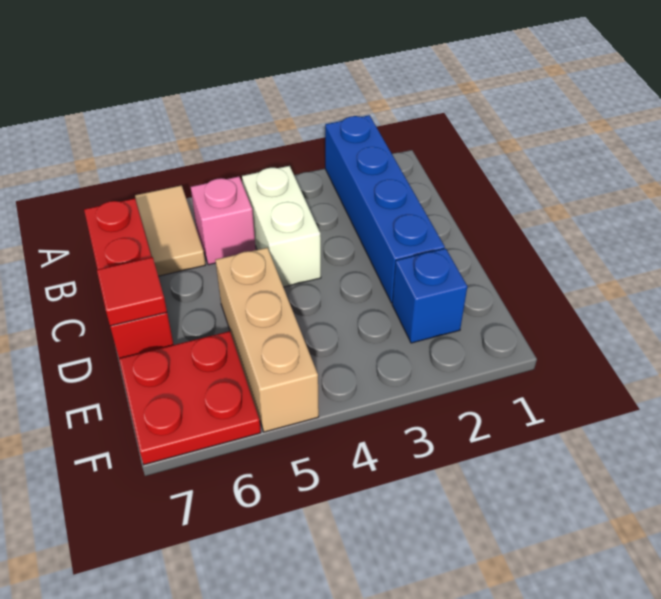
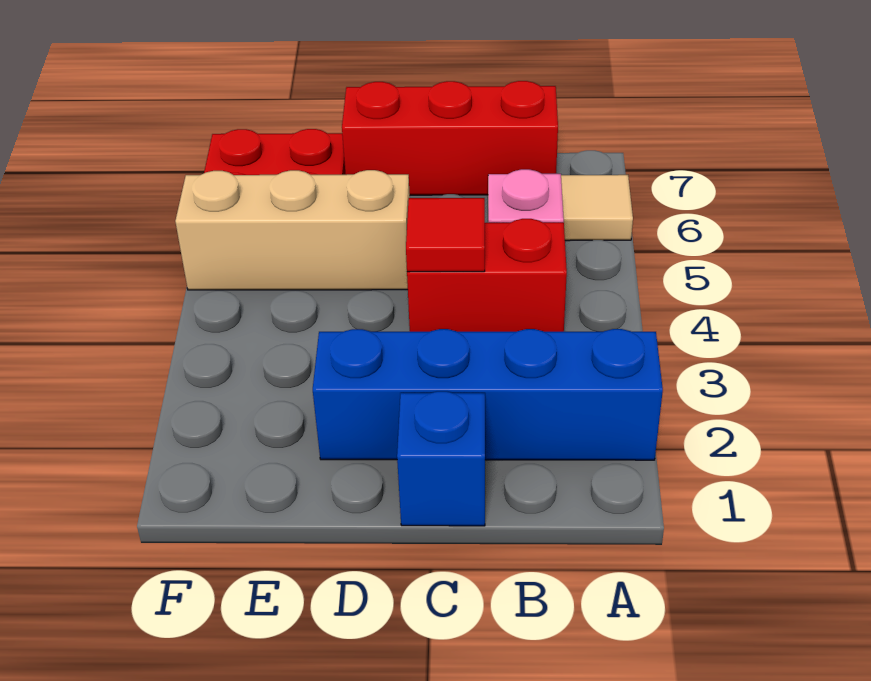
white brick B4:C4 level 1 -> red brick B4:C4 level 1
red tile D7 level 2 -> red tile C4 level 2
blue brick E2 level 1 -> blue brick C1 level 1

